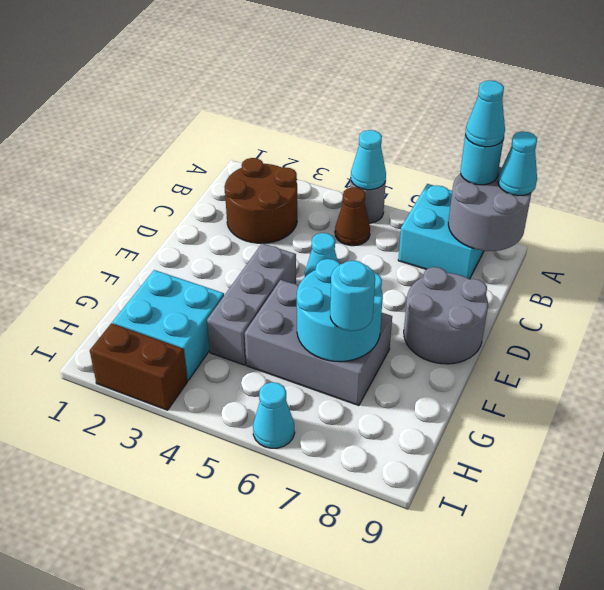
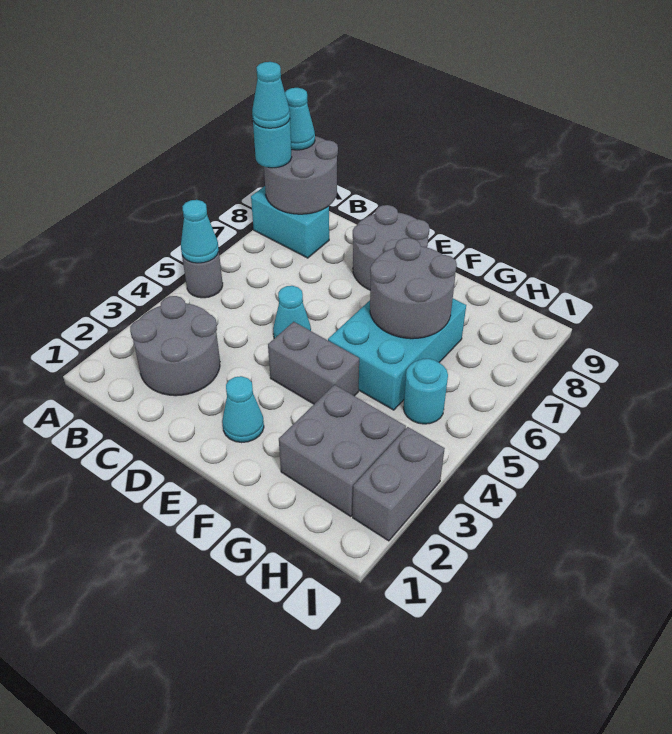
cyan brick A7:B8 level 1 -> cyan brick A8:B8 level 1
brown round brick B2:C3 level 1 -> grey round brick B2:C3 level 1
brown cone B5 level 1 -> none
grey brick E4:G4 level 1 -> grey brick E4:F4 level 1
grey brick F5:G7 level 1 -> cyan brick F5:G7 level 1
cyan round brick F6:G7 level 2 -> grey round brick F6:G7 level 2
cyan brick G2:H3 level 1 -> grey brick G2:H3 level 1
cyan round brick G7 level 3 -> cyan round brick H5 level 1
brown brick I2:I3 level 1 -> grey brick I2:I3 level 1
cyan cone I6 level 1 -> cyan cone E2 level 1

